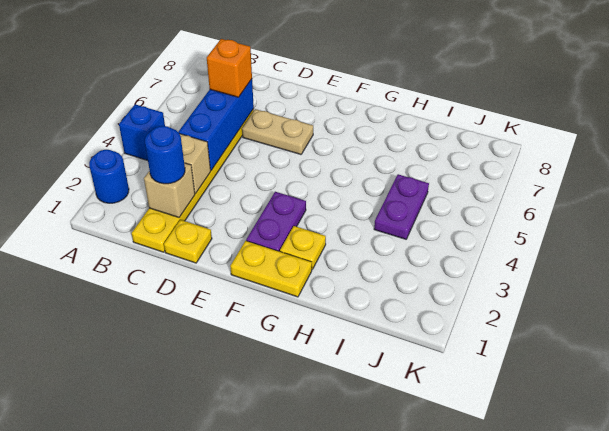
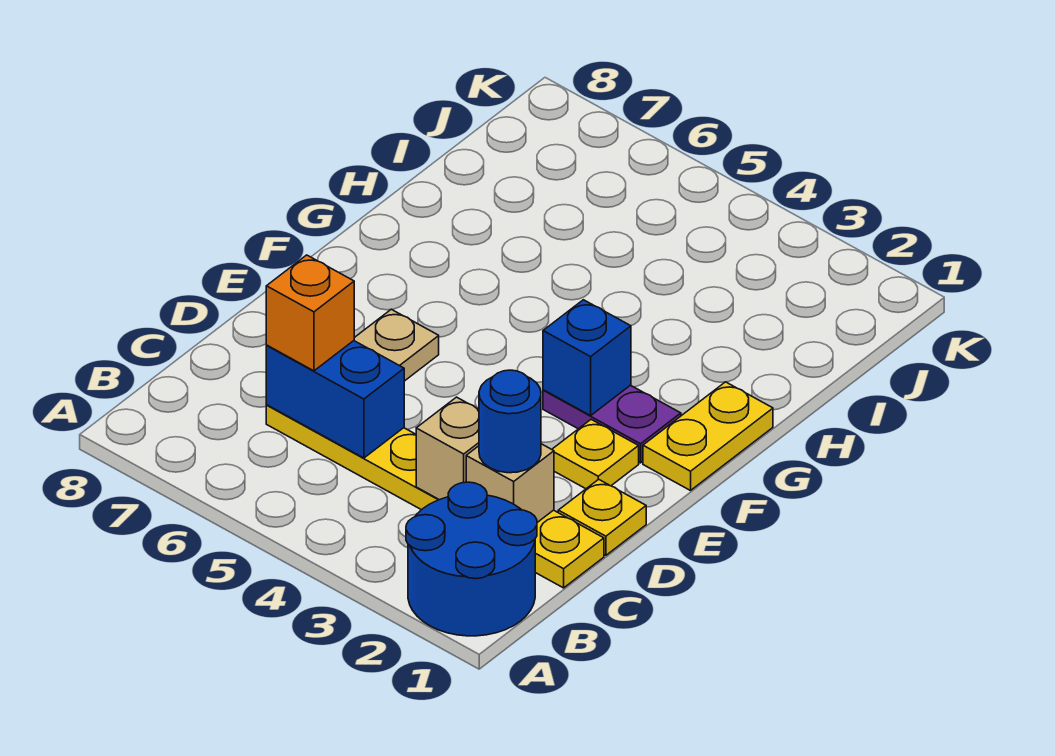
blue round brick A2 level 1 -> blue round brick A1:B2 level 1
blue brick A4 level 1 -> blue brick F3 level 2
blue brick C4:C6 level 2 -> blue brick C5:C6 level 2
yellow plate G2 level 1 -> yellow plate E2 level 1
purple plate I4:I5 level 1 -> none

